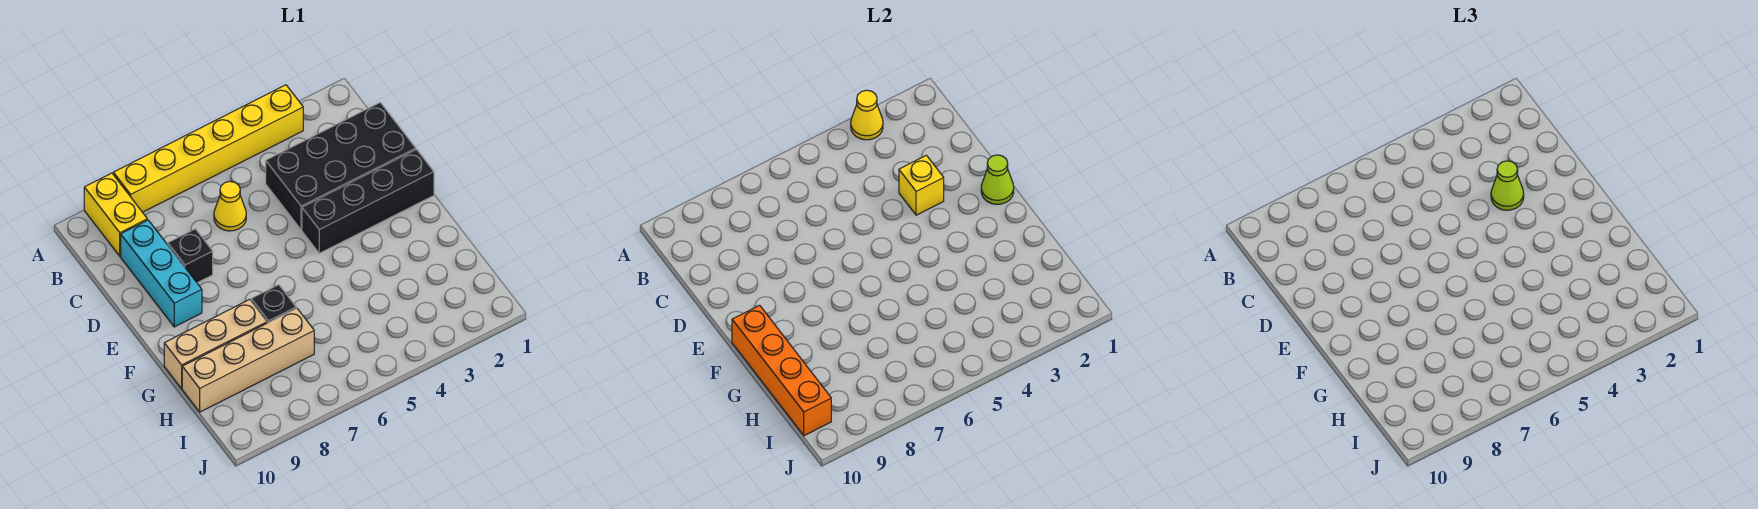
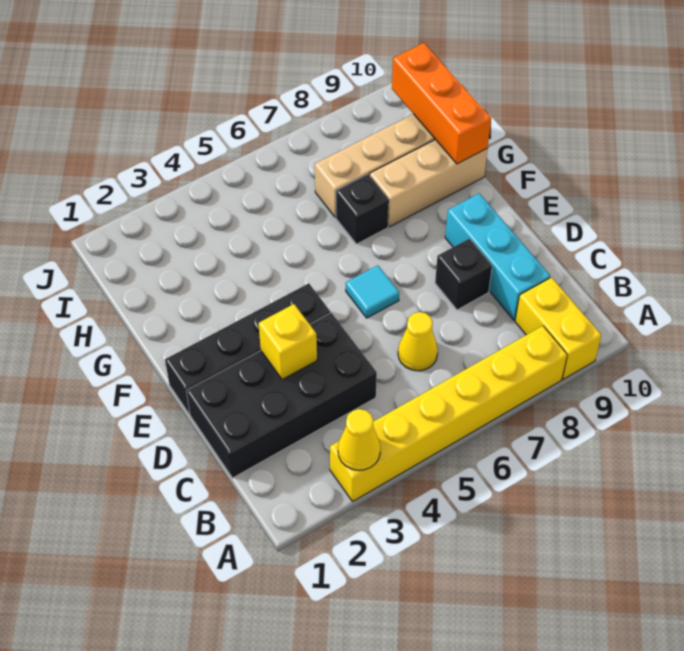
lime cone D3 level 3 -> none
lime cone E1 level 2 -> none
none -> cyan tile E6 level 1
orange brick F10:I10 level 2 -> orange brick G10:I10 level 2

